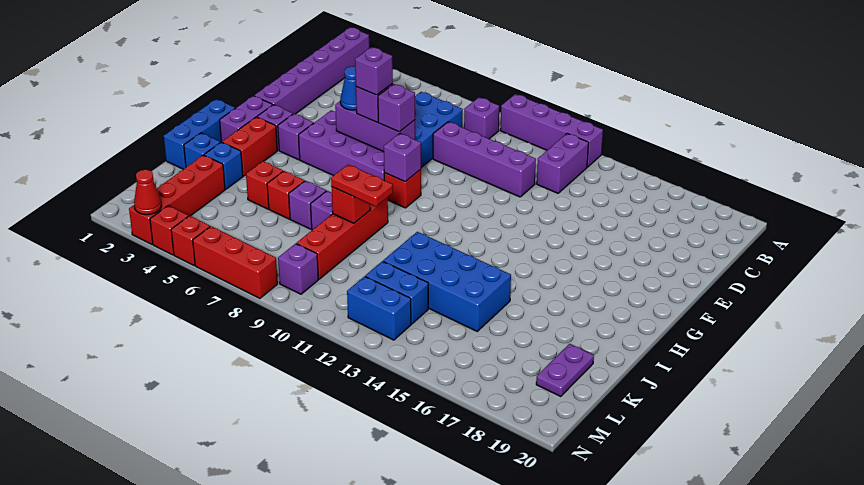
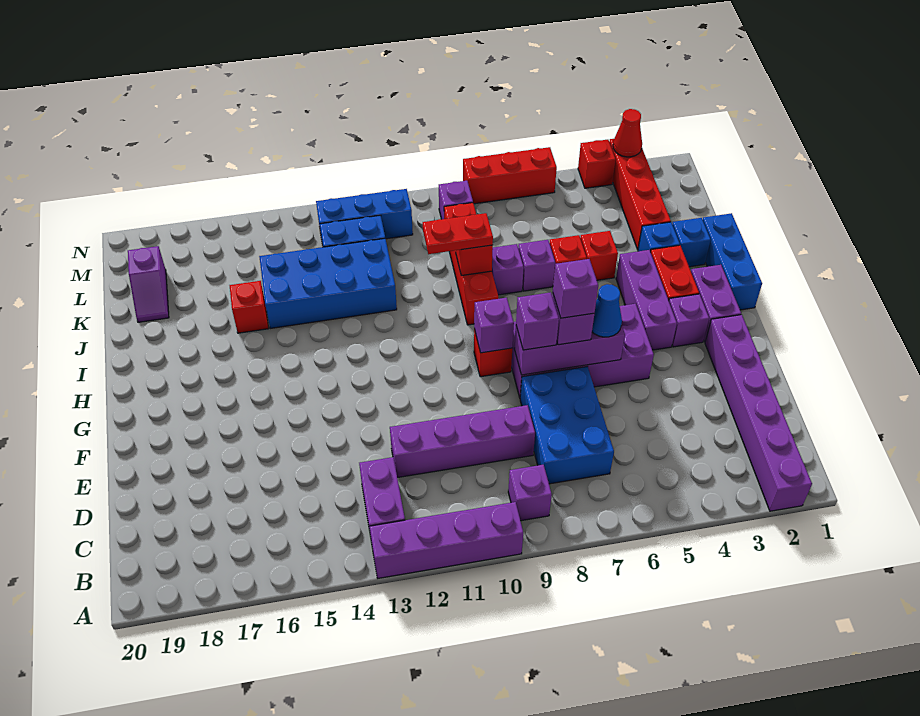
purple brick G4 level 1 -> purple brick G4:I4 level 1
purple plate K19:L19 level 1 -> purple slope K19:L19 level 1 top L
blue brick M12:M13 level 1 -> blue brick M11:M13 level 1
red brick N5 level 1 -> red brick J16 level 1

